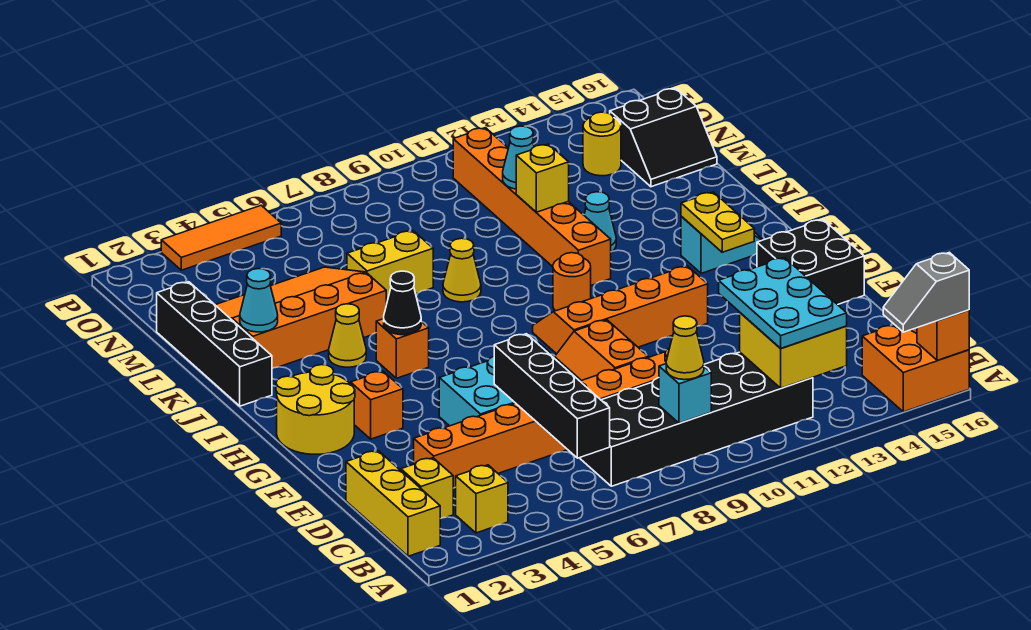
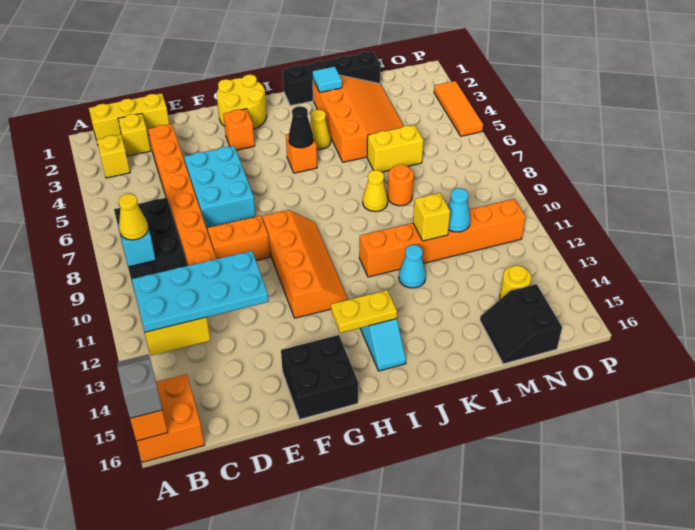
black brick B6:E6 level 2 -> none
cyan plate B12:D13 level 3 -> cyan plate B12:E13 level 3
orange round brick I10 level 1 -> orange round brick L8 level 1
cyan cone K2 level 2 -> cyan tile K2 level 2
yellow brick L6:L7 level 1 -> yellow brick L6:M6 level 1

